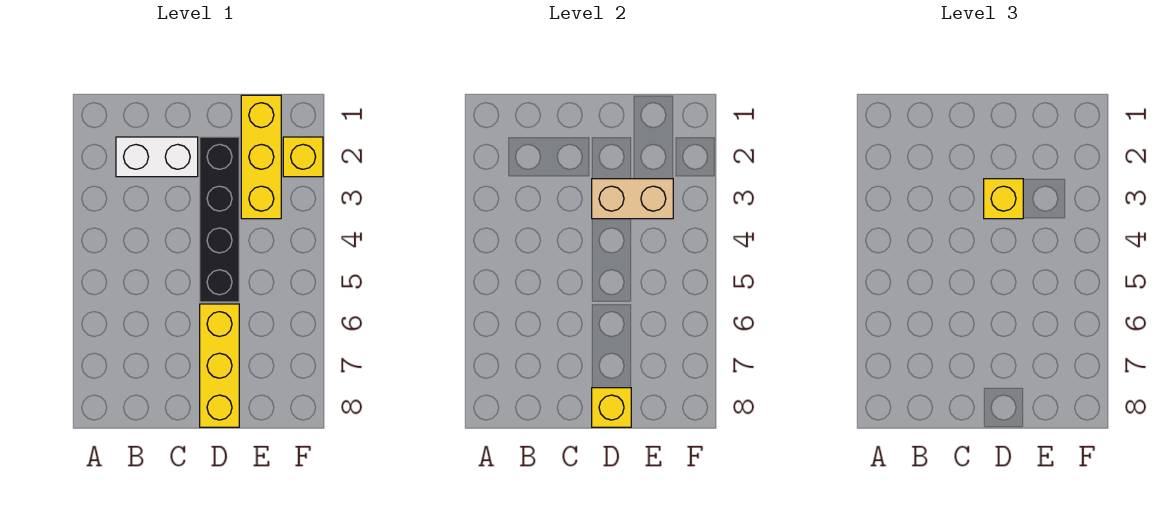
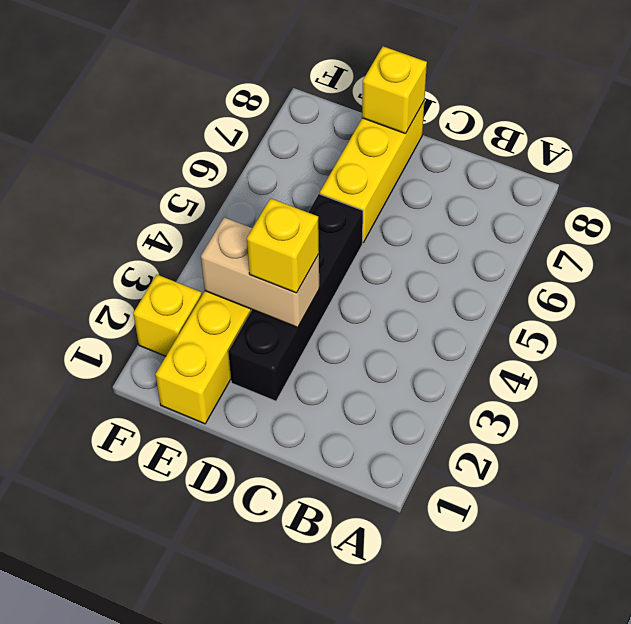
white brick B2:C2 level 1 -> none

